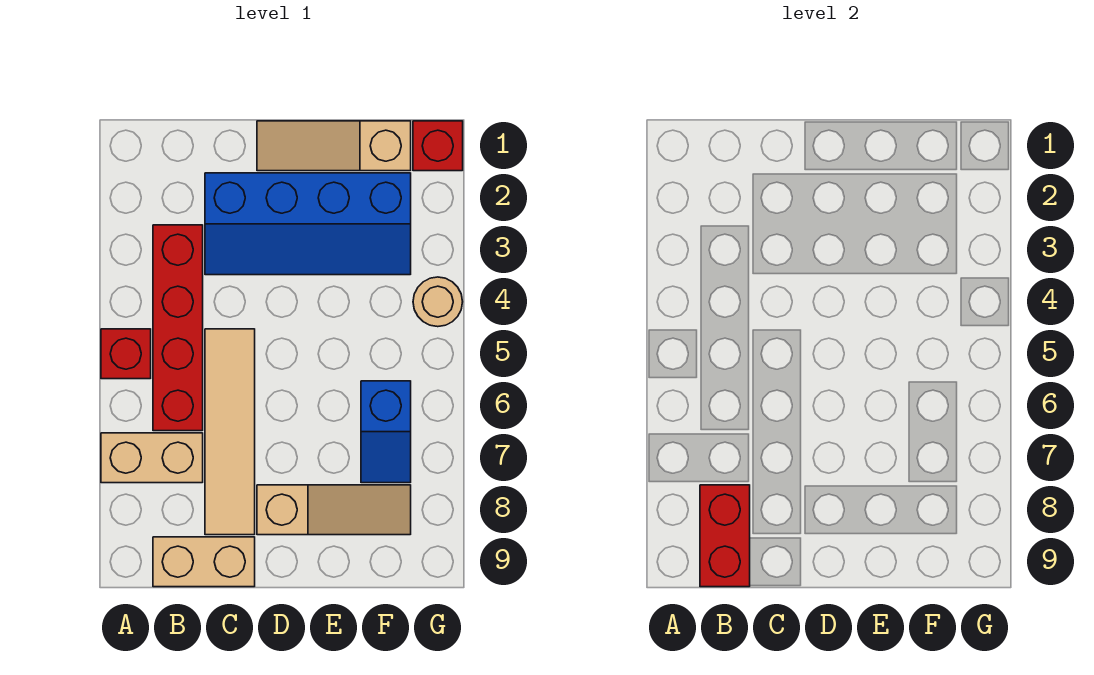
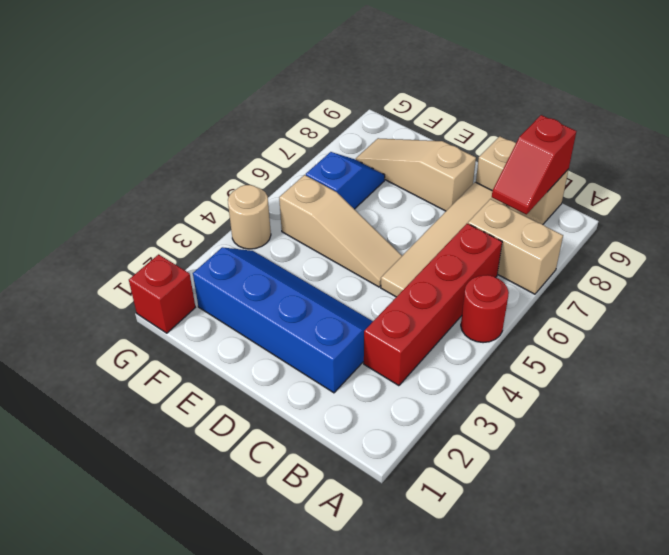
red brick A5 level 1 -> red round brick A5 level 1
red brick B8:B9 level 2 -> red slope B8:B9 level 2 top 9
tan slope D1:F1 level 1 top F -> tan slope D5:F5 level 1 top F

